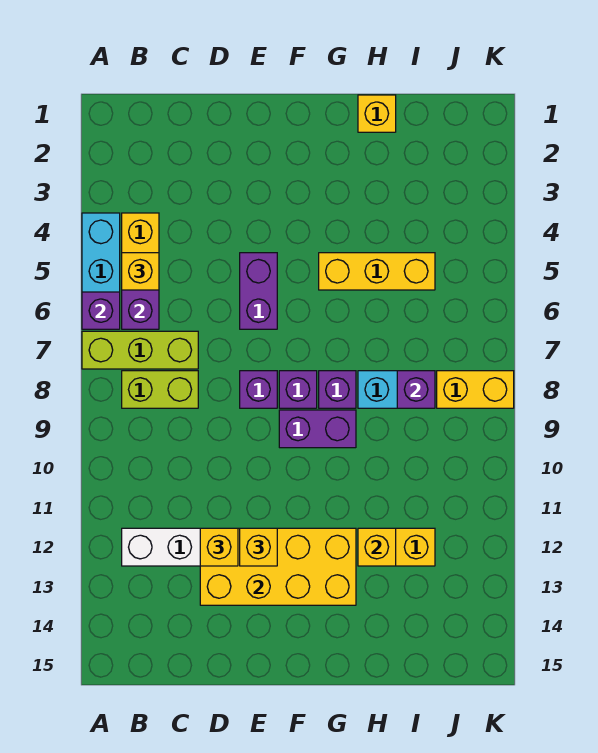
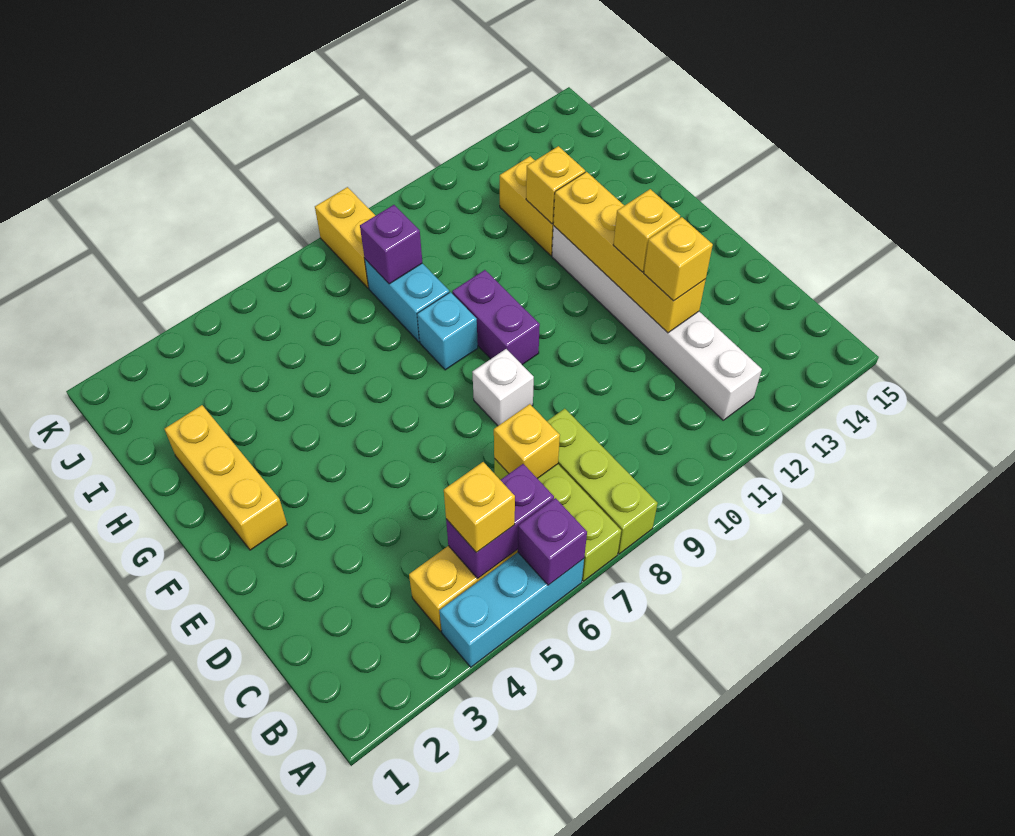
lime brick B8:C8 level 1 -> lime brick A8:C8 level 1
yellow brick D12:G13 level 2 -> yellow brick D12:G12 level 2
purple brick E5:E6 level 1 -> none
purple brick E8 level 1 -> white brick E8 level 1
purple brick F8 level 1 -> none
yellow brick G5:I5 level 1 -> yellow brick F2:H2 level 1
purple brick G8 level 1 -> cyan brick G8 level 1
yellow brick H1 level 1 -> yellow brick C7 level 2

